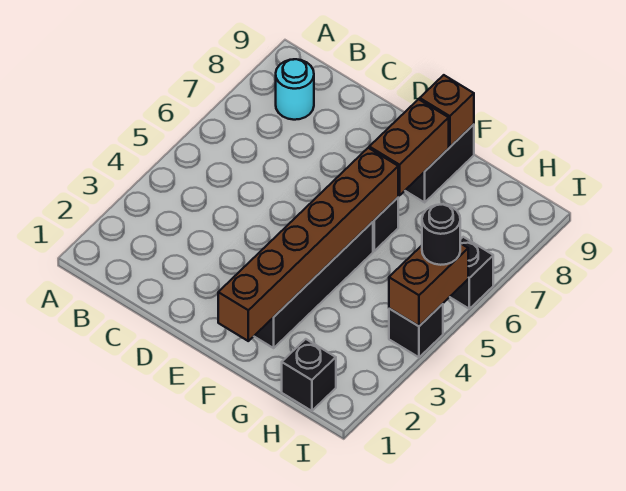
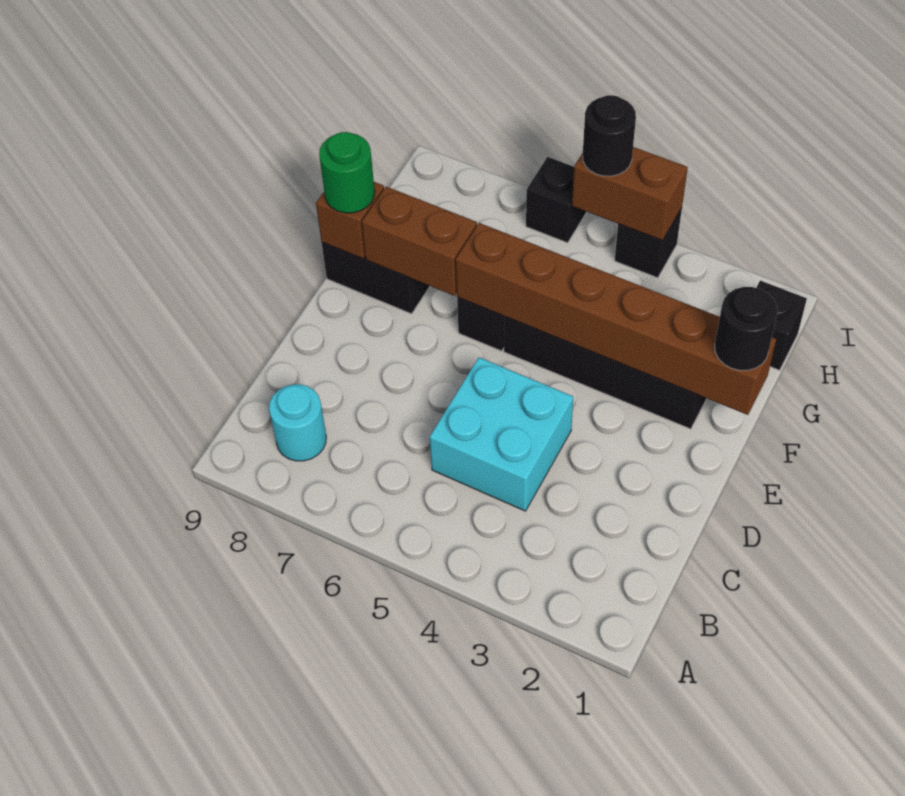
none -> cyan brick C4:D5 level 1
none -> black round brick F1 level 3
none -> green round brick F9 level 3

